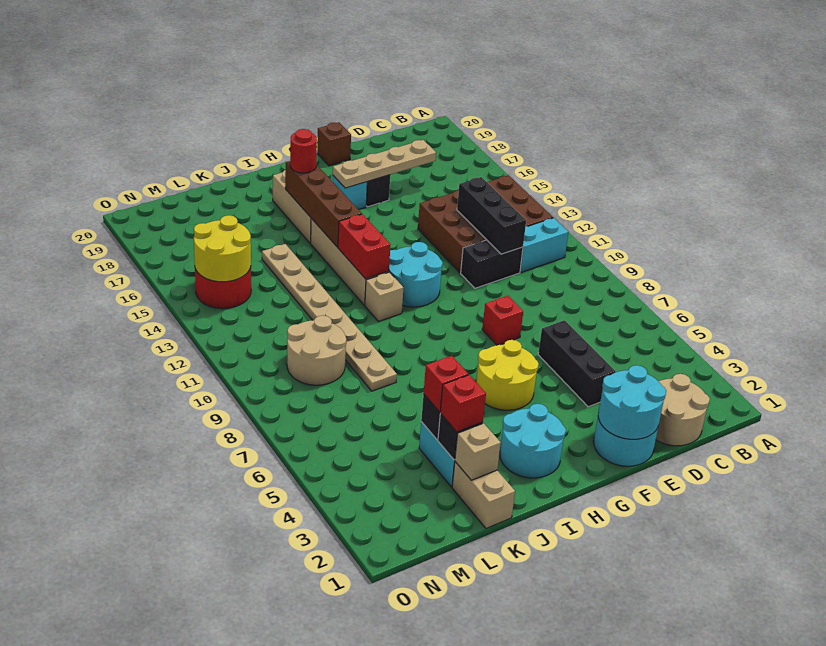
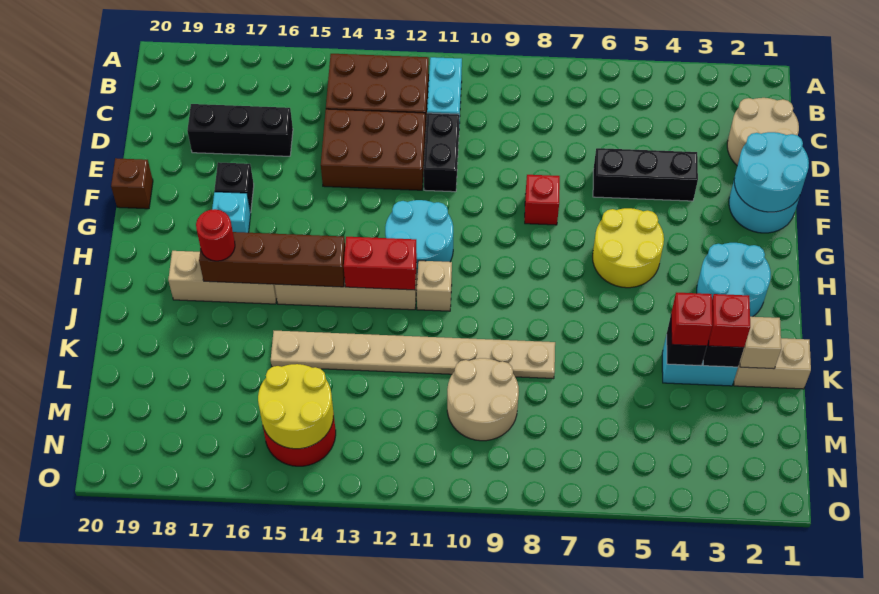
black brick D11:D13 level 2 -> black brick D16:D18 level 1
tan plate D17:G17 level 2 -> none

